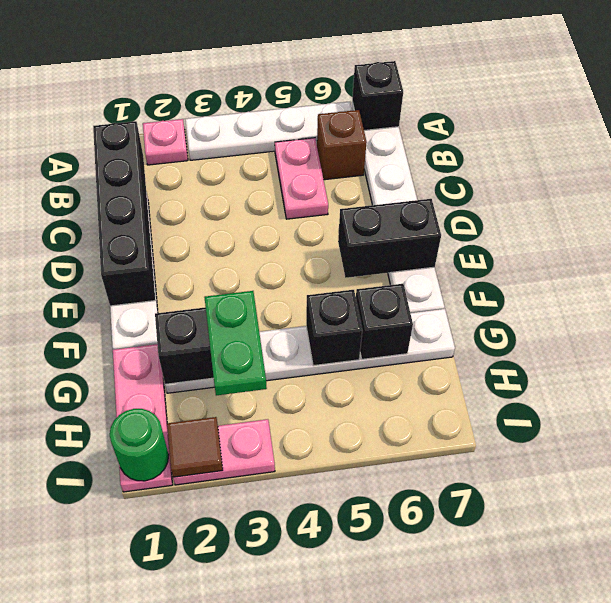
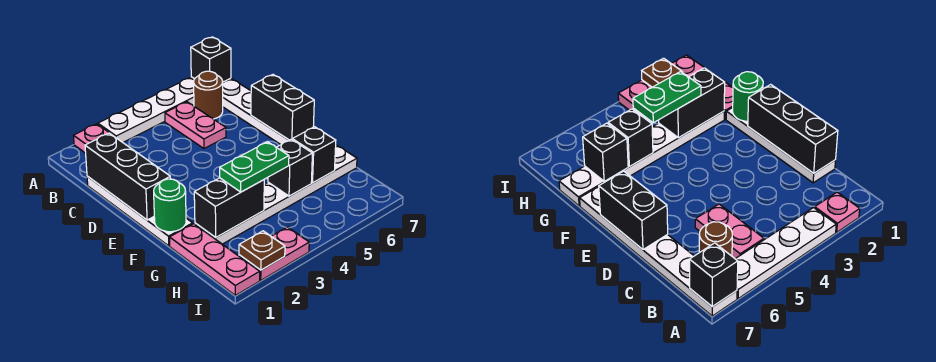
black brick B1:E1 level 2 -> black brick C1:E1 level 2
brown brick B6 level 1 -> brown round brick B6 level 1
black brick E6:E7 level 2 -> black brick D7:E7 level 2
green plate G3:H3 level 3 -> green plate G3:G4 level 3
green round brick I1 level 2 -> green round brick F1 level 2
brown tile I2 level 2 -> brown plate I2 level 2

